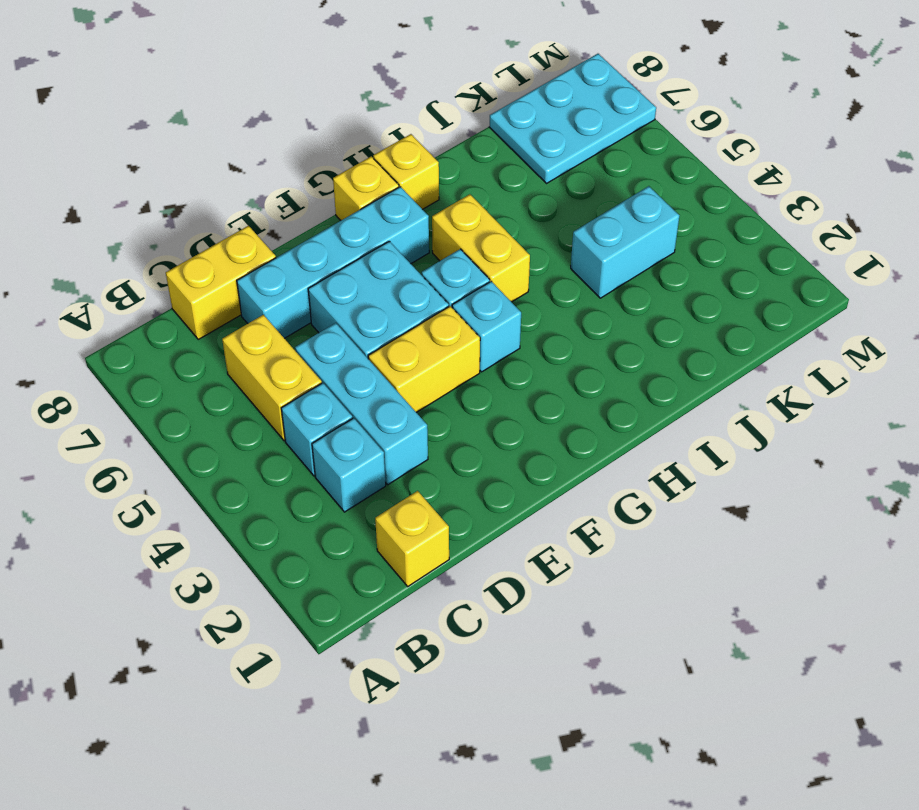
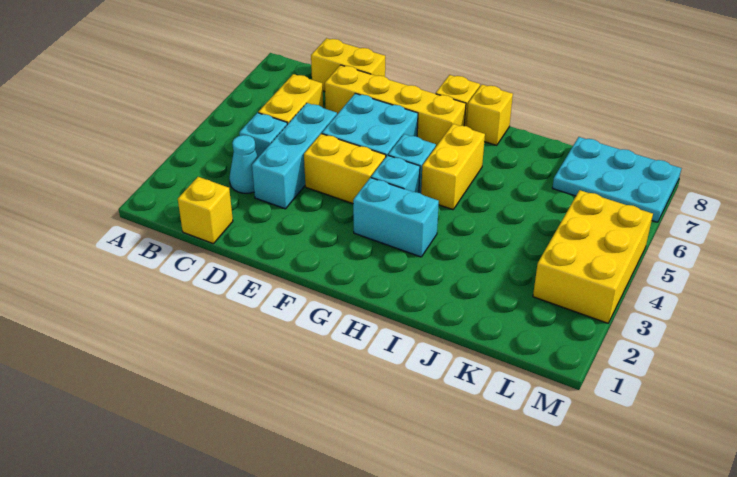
cyan brick C3 level 1 -> cyan cone C3 level 1
cyan brick D7:G7 level 1 -> yellow brick D7:G7 level 1
cyan brick J4:K4 level 1 -> cyan brick G3:H3 level 1
none -> yellow brick L3:M5 level 1

